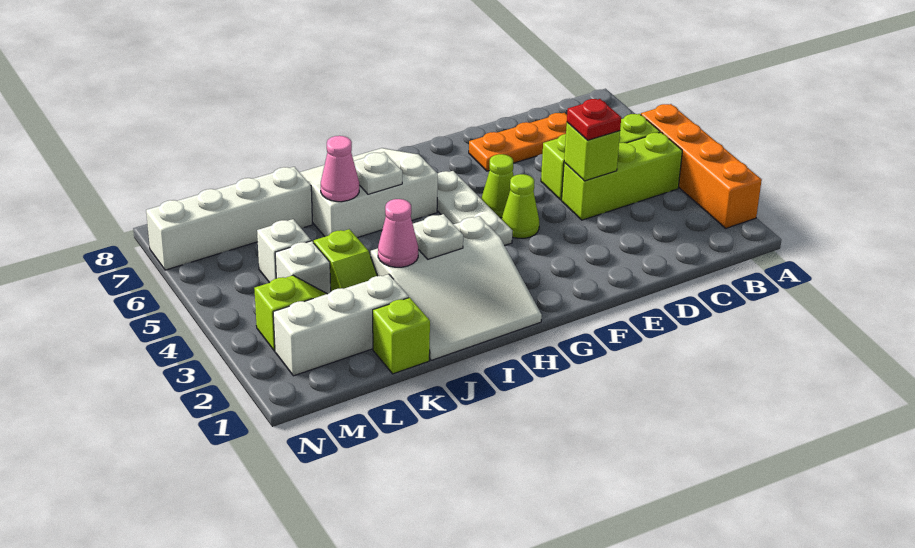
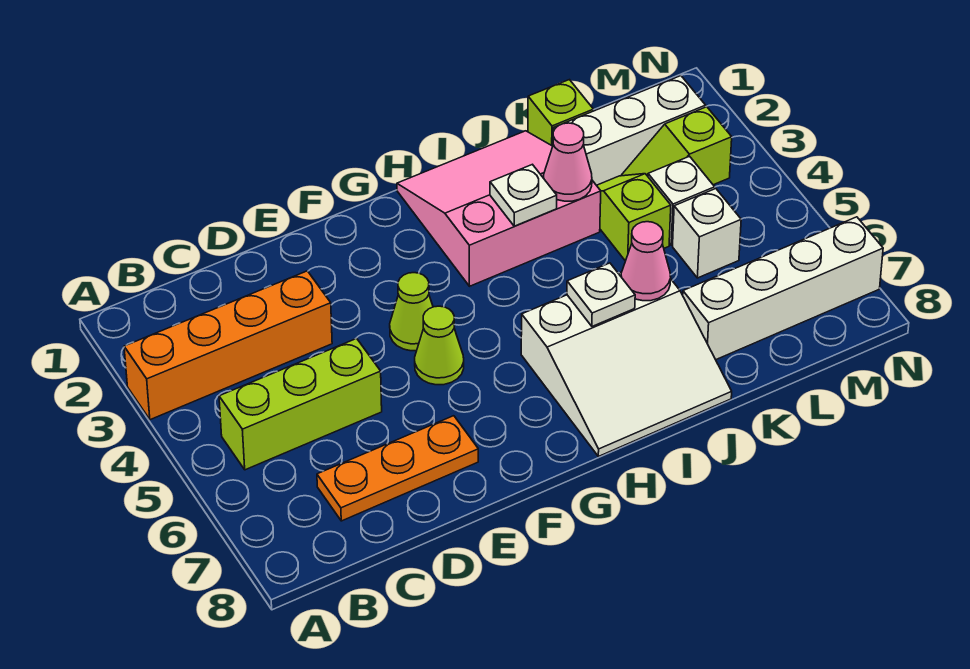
orange brick A2:A5 level 1 -> orange brick A3:D3 level 1
lime brick B4:D4 level 1 -> none
lime brick D4 level 2 -> none
red plate D4 level 3 -> none
white plate G4:G6 level 1 -> none
white slope H1:J3 level 1 top 3 -> pink slope H1:J3 level 1 top 3

